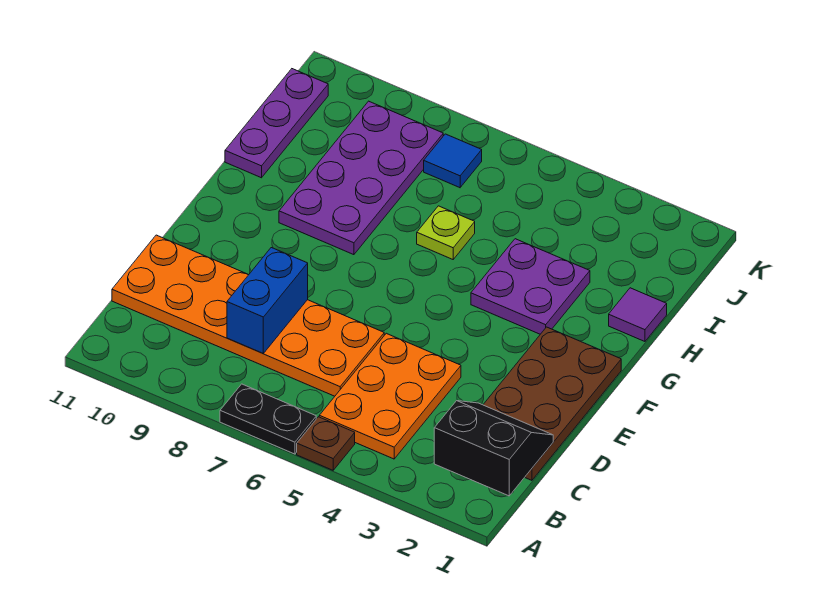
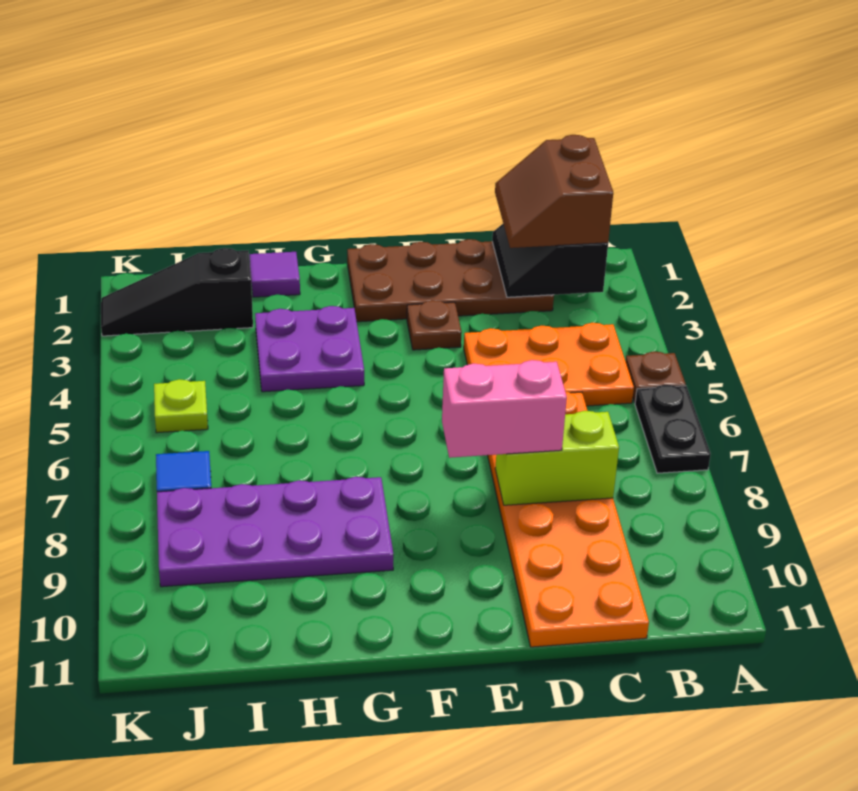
none -> brown slope B1:C2 level 3 top B
blue brick C8:D8 level 2 -> lime brick C8:D8 level 2
none -> pink brick D8:E8 level 3
none -> brown plate E3 level 1
lime plate H6 level 1 -> lime plate J5 level 1
purple plate H11:J11 level 1 -> none
none -> black slope I2:K2 level 1 top I

